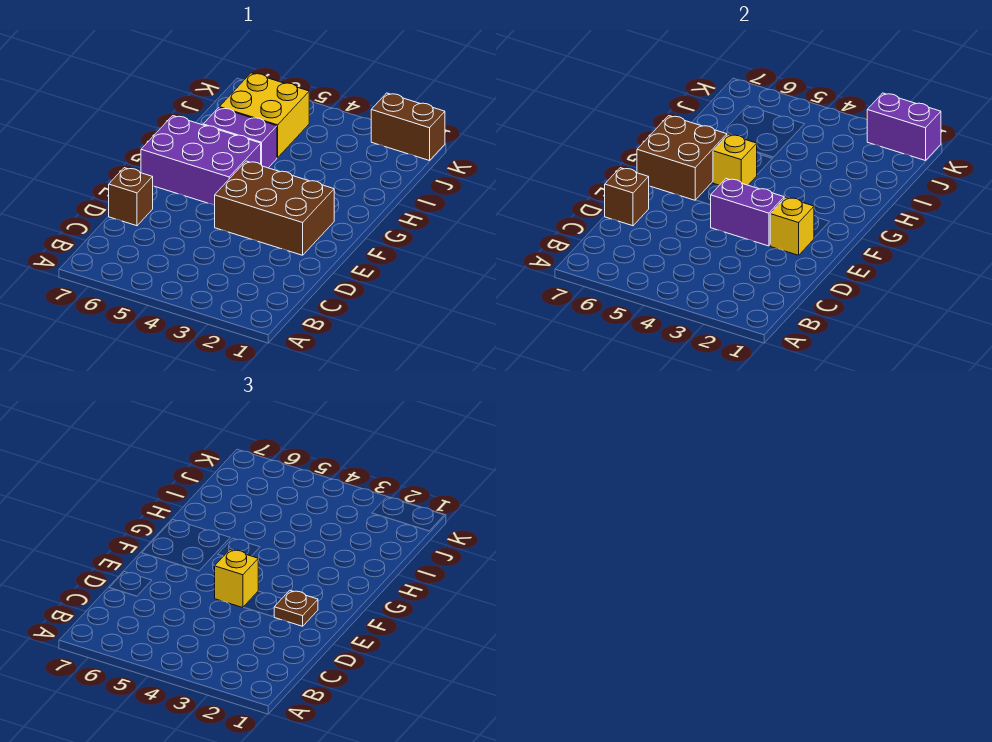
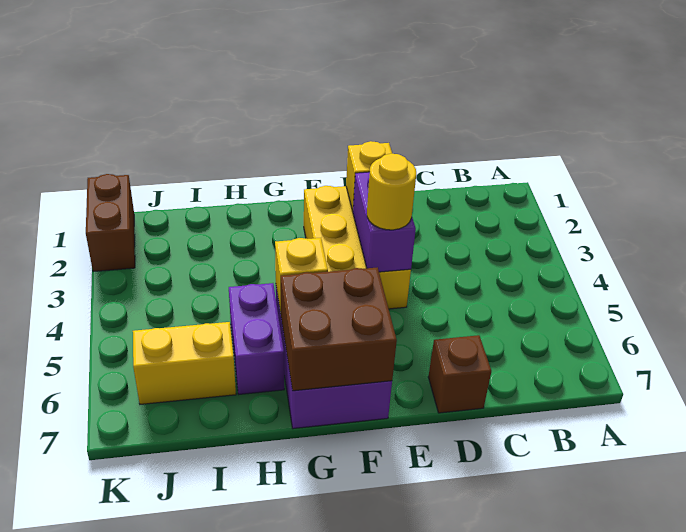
brown brick D7 level 2 -> none
brown brick E2:F4 level 1 -> yellow brick E2:F4 level 1
brown plate E2 level 3 -> none
yellow brick E4 level 3 -> yellow round brick E4 level 3
yellow brick I5:J6 level 1 -> yellow brick I6:J6 level 1
purple brick K1:K2 level 2 -> none

